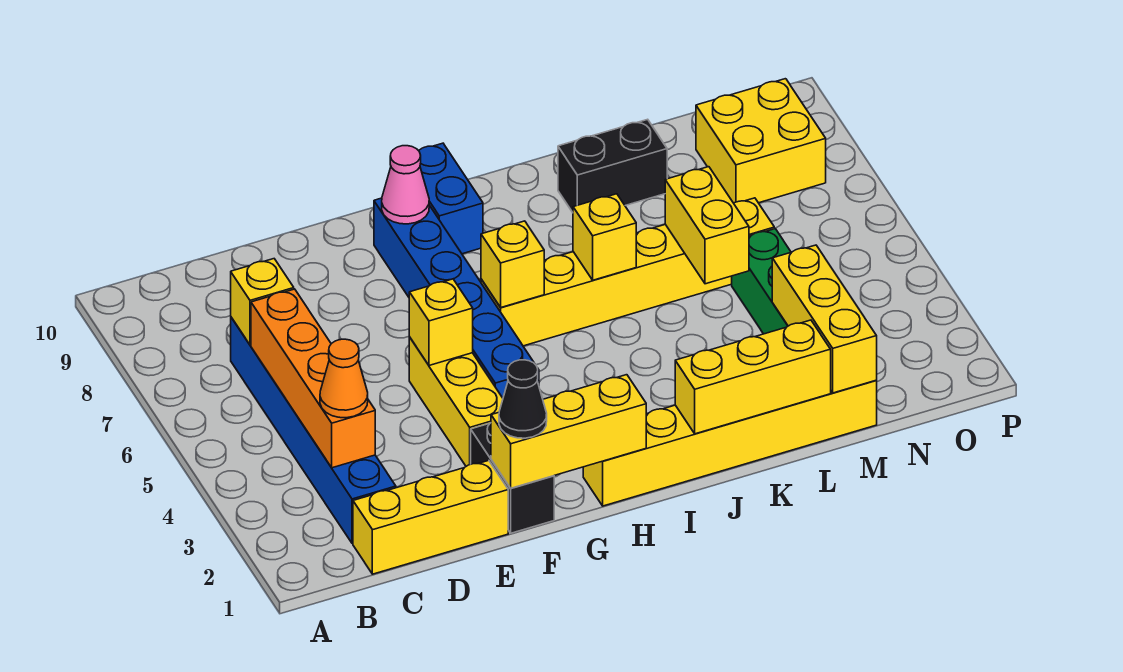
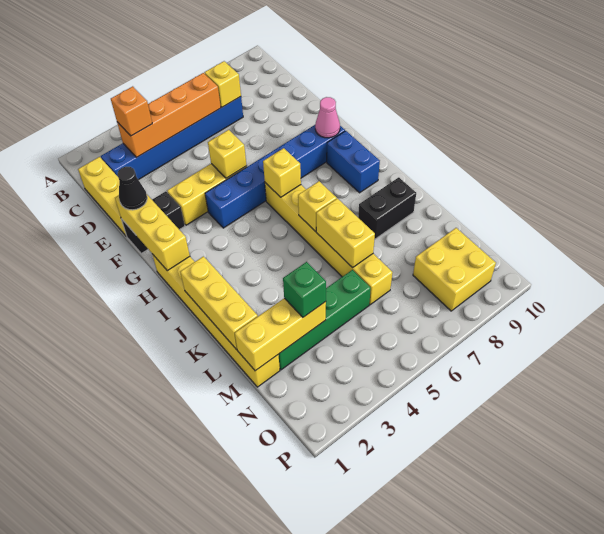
orange cone C3 level 3 -> orange brick C3 level 3
blue brick H9:H10 level 1 -> blue brick H9:I9 level 1
black brick K9:L9 level 1 -> black brick K8:K9 level 1
yellow brick L5:L6 level 2 -> yellow brick K6:L6 level 2
none -> green brick M3 level 3

